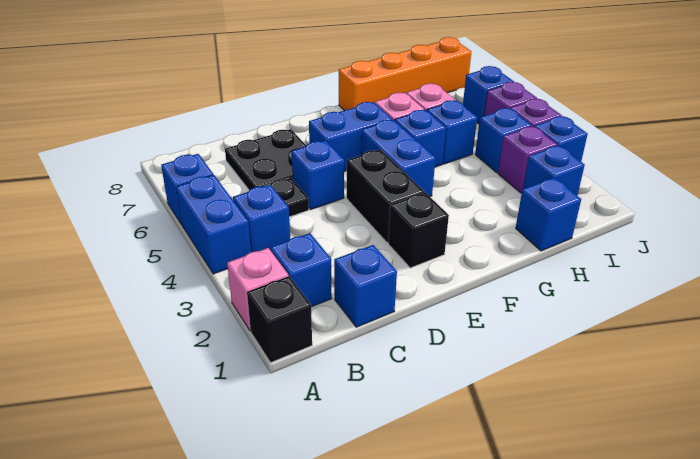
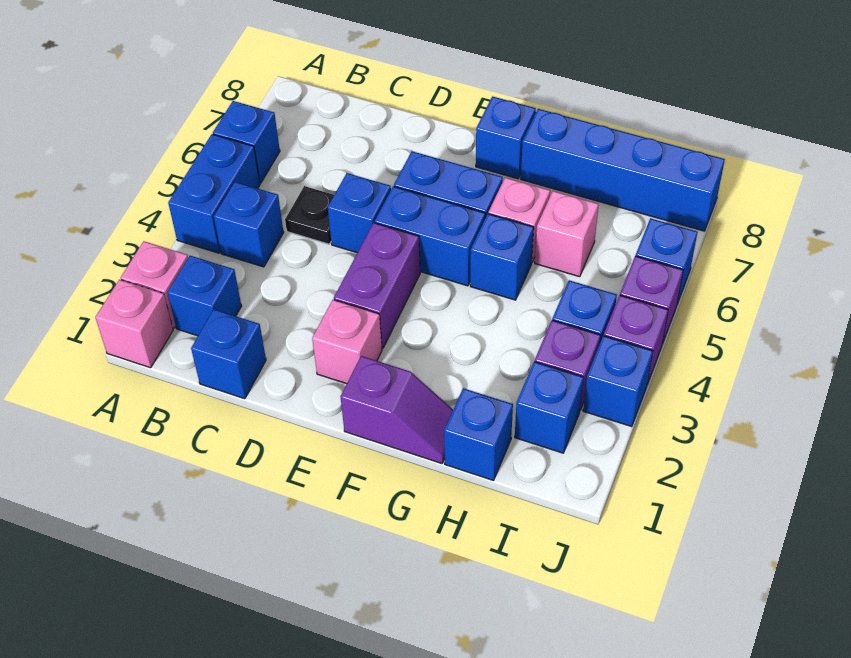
black brick A1 level 1 -> pink brick A1 level 1
black plate C6:D7 level 1 -> none
black brick E2 level 1 -> pink brick E2 level 1
black brick E3:E4 level 1 -> purple brick E3:E4 level 1
none -> purple slope F1:G1 level 1 top F
blue brick F4:F5 level 1 -> blue brick E5:F5 level 1
orange brick G8:J8 level 1 -> blue brick G8:J8 level 1
blue brick H5 level 1 -> blue brick F8 level 1

